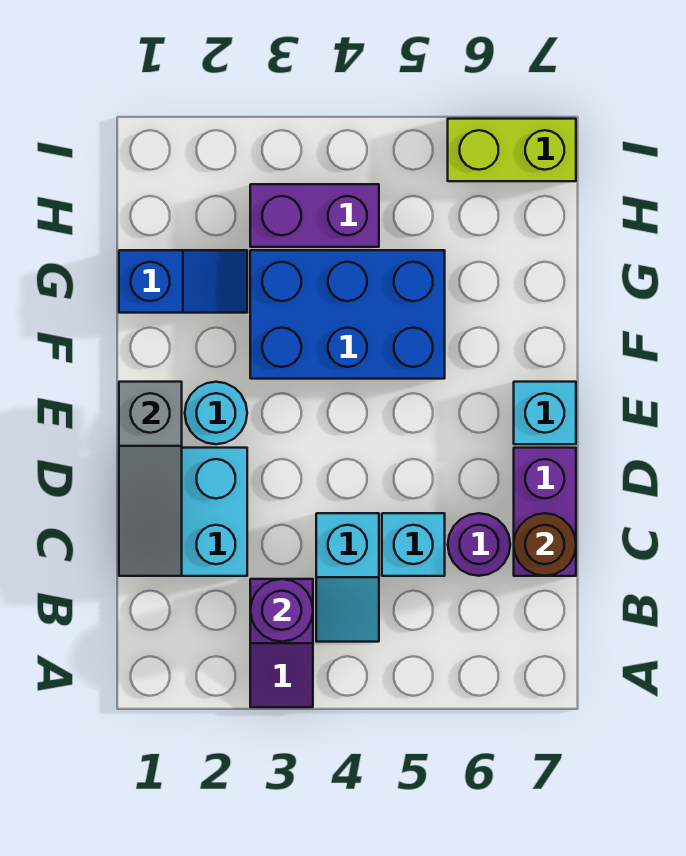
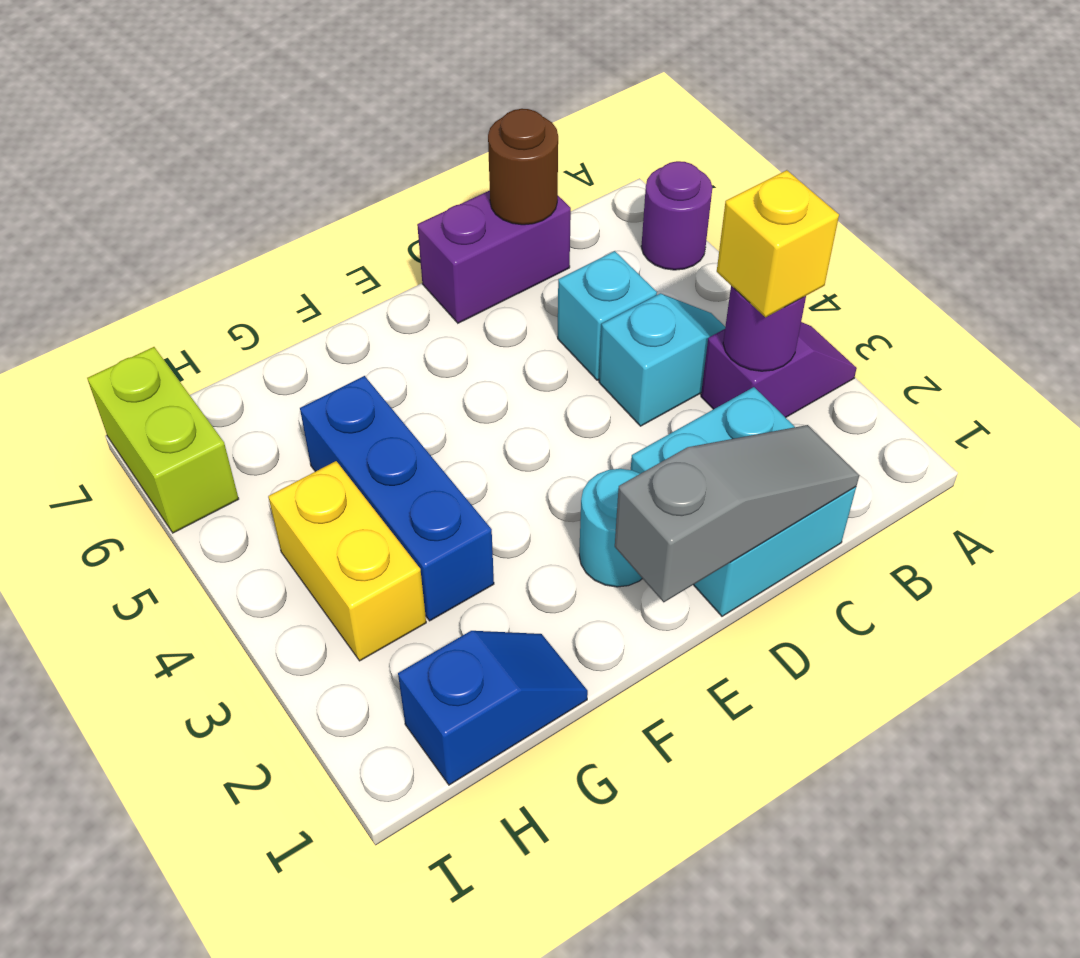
none -> yellow brick B3 level 3
purple round brick C6 level 1 -> purple round brick A6 level 1
cyan brick E7 level 1 -> none
blue brick F3:G5 level 1 -> blue brick G3:G5 level 1
blue slope G1:G2 level 1 top 1 -> blue slope G1:H1 level 1 top H
purple brick H3:H4 level 1 -> yellow brick H3:H4 level 1

